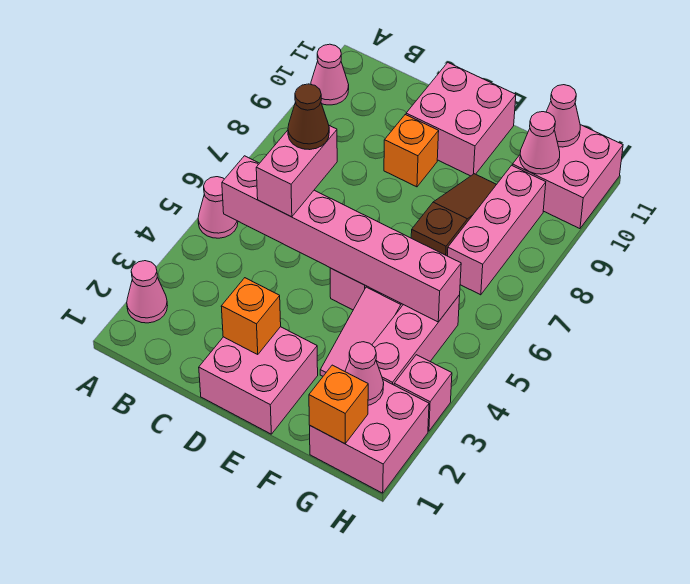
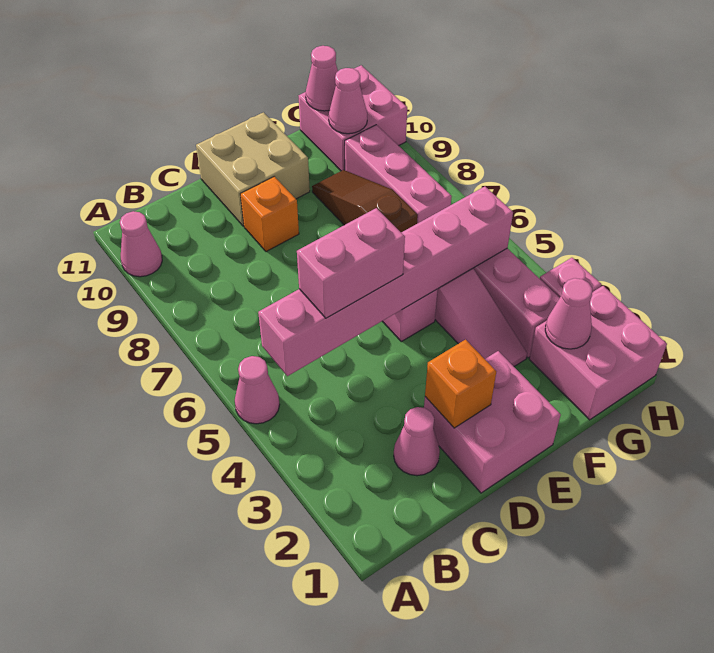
pink cone A2 level 1 -> pink cone C2 level 1
pink brick C5:C6 level 3 -> pink brick C5:D5 level 3
brown cone C6 level 4 -> none
pink brick D10:E11 level 1 -> tan brick D10:E11 level 1
orange brick G1 level 2 -> none

